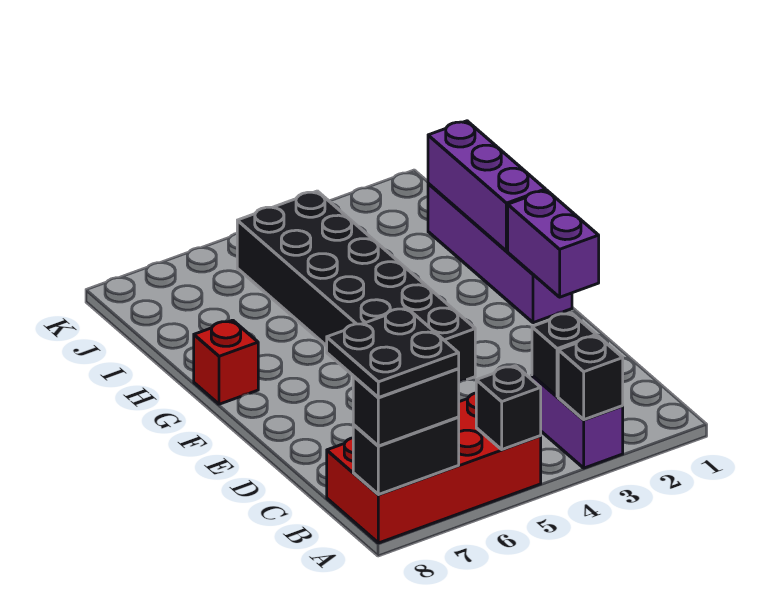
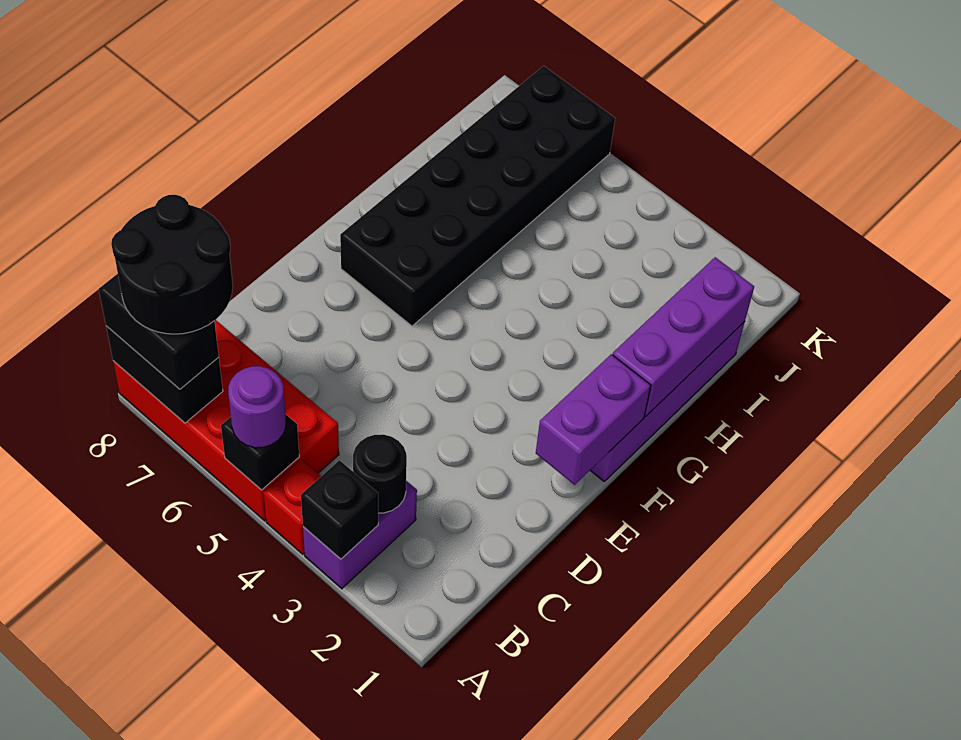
none -> purple round brick A5 level 3
black plate A7:B8 level 4 -> black round brick A7:B8 level 4
black brick B3 level 2 -> black round brick B3 level 2
black brick E4:J5 level 1 -> black brick F6:K7 level 1
red brick G8 level 1 -> red brick A4 level 1

